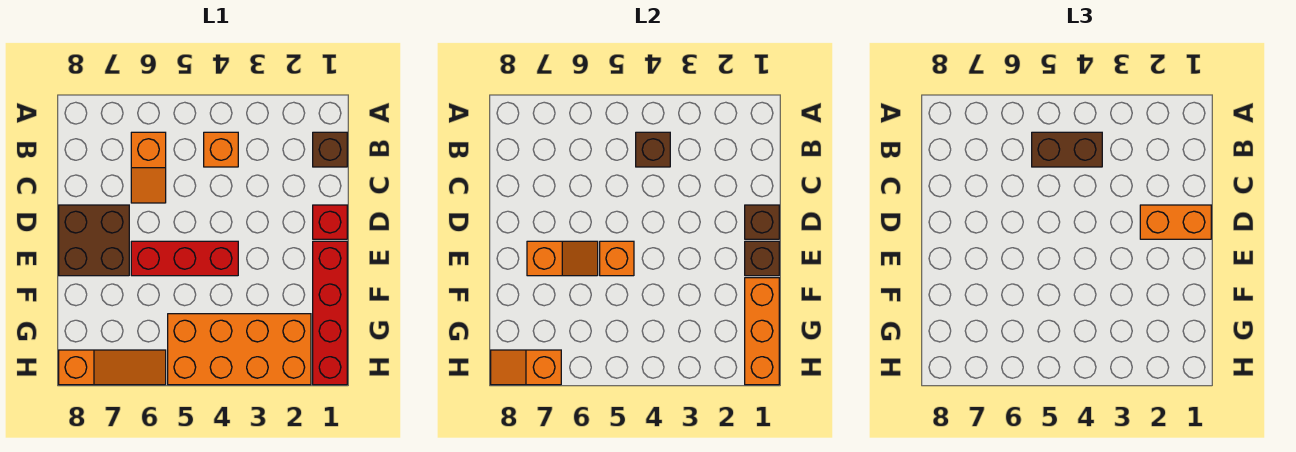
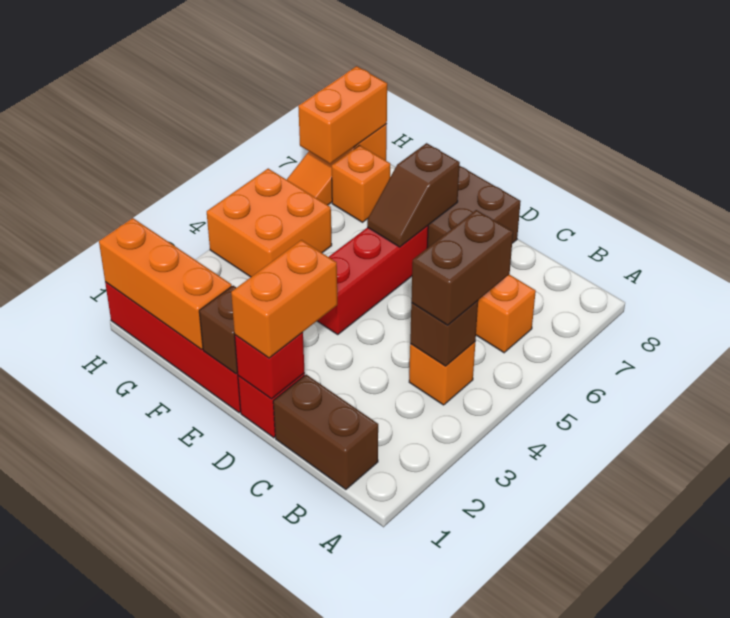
brown brick B1 level 1 -> brown brick B1:C1 level 1
brown brick D1 level 2 -> red brick D1 level 2
orange brick E5 level 2 -> orange brick G7 level 1
orange slope E6:E7 level 2 top 7 -> brown slope E6:E7 level 2 top 7
orange brick G2:H5 level 1 -> orange brick G4:H5 level 1
orange slope H7:H8 level 2 top 7 -> orange brick H7:H8 level 2

